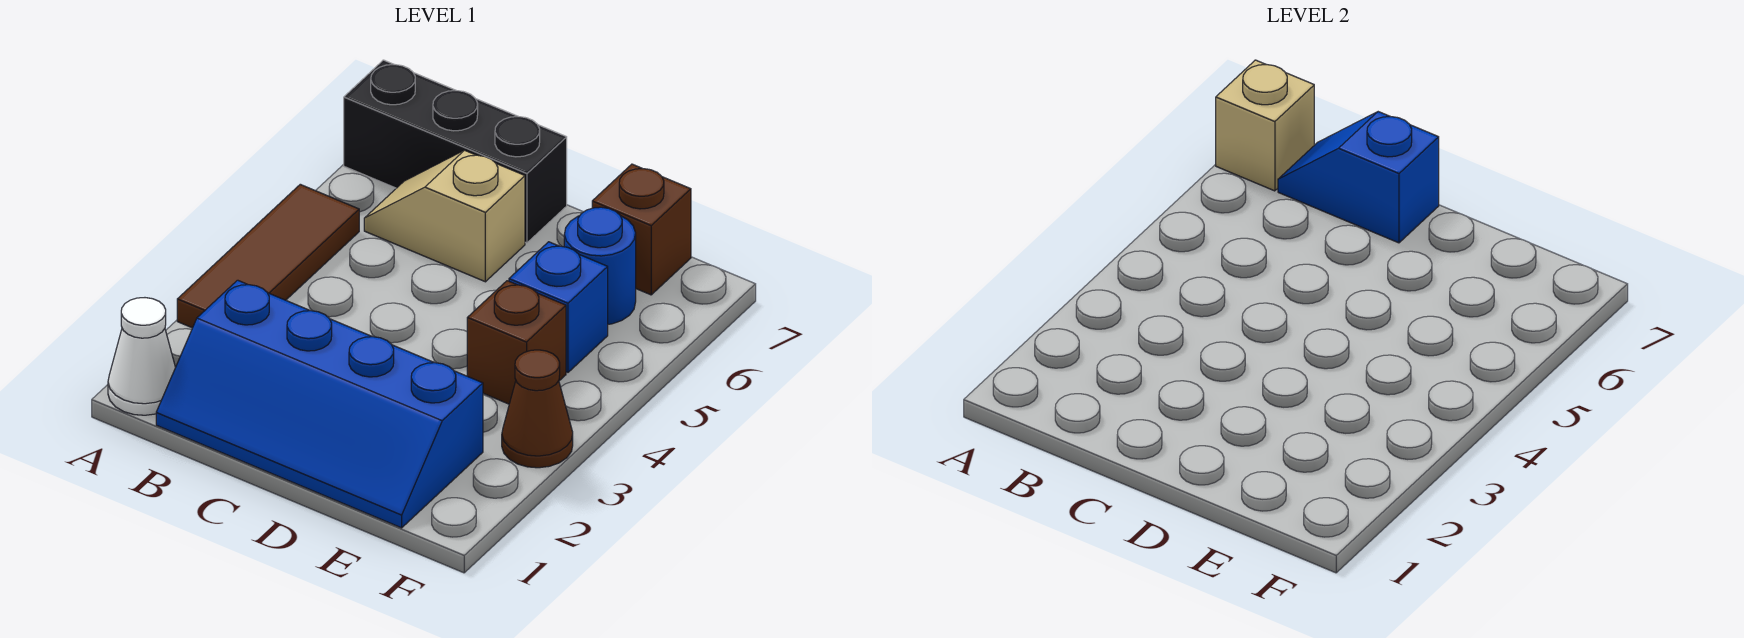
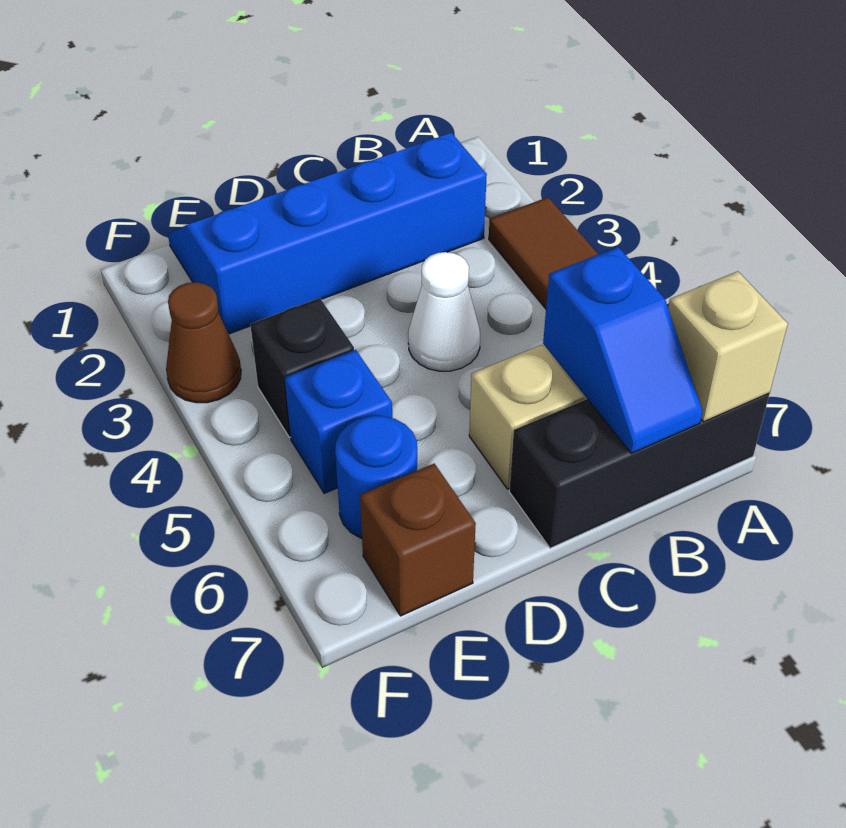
white cone A1 level 1 -> white cone C4 level 1
blue slope B7:C7 level 2 top C -> blue slope B6:B7 level 2 top 6
brown brick E4 level 1 -> black brick E4 level 1

